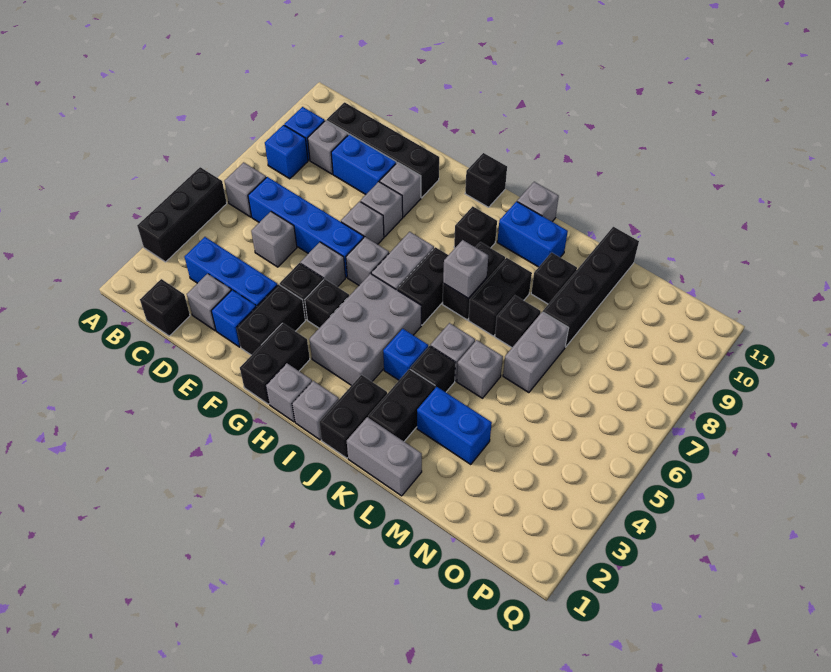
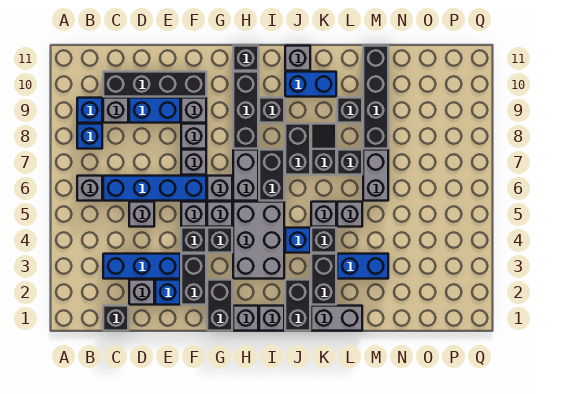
black brick A3:A5 level 1 -> black brick H8:H10 level 1
grey brick J7 level 2 -> grey brick G5 level 1
black brick K7:K8 level 1 -> black slope K7:K8 level 1 top 7

